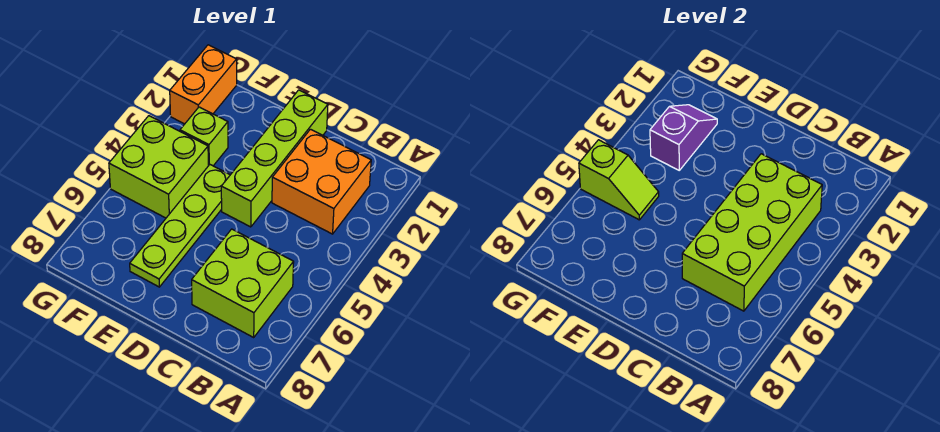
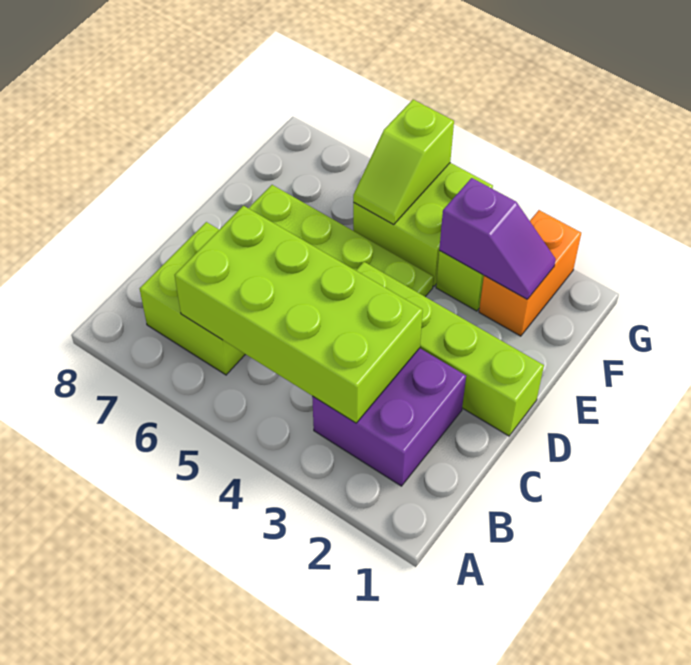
orange brick B2:C3 level 1 -> purple brick B2:C3 level 1
orange brick G1:G2 level 1 -> orange brick F2:G2 level 1

